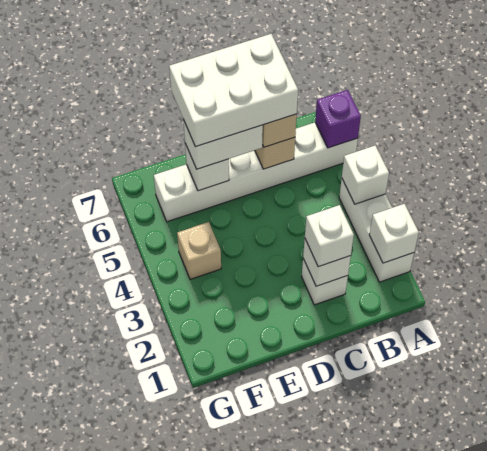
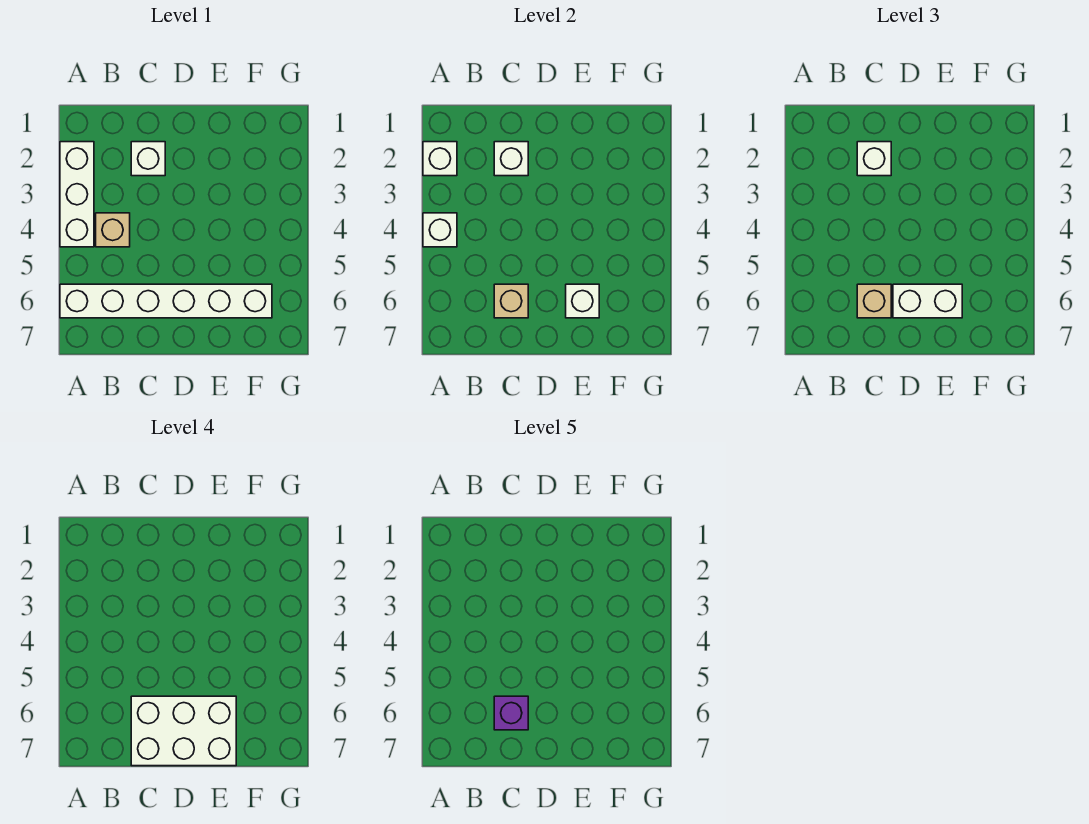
purple brick A6 level 2 -> purple brick C6 level 5
tan brick F4 level 1 -> tan brick B4 level 1

